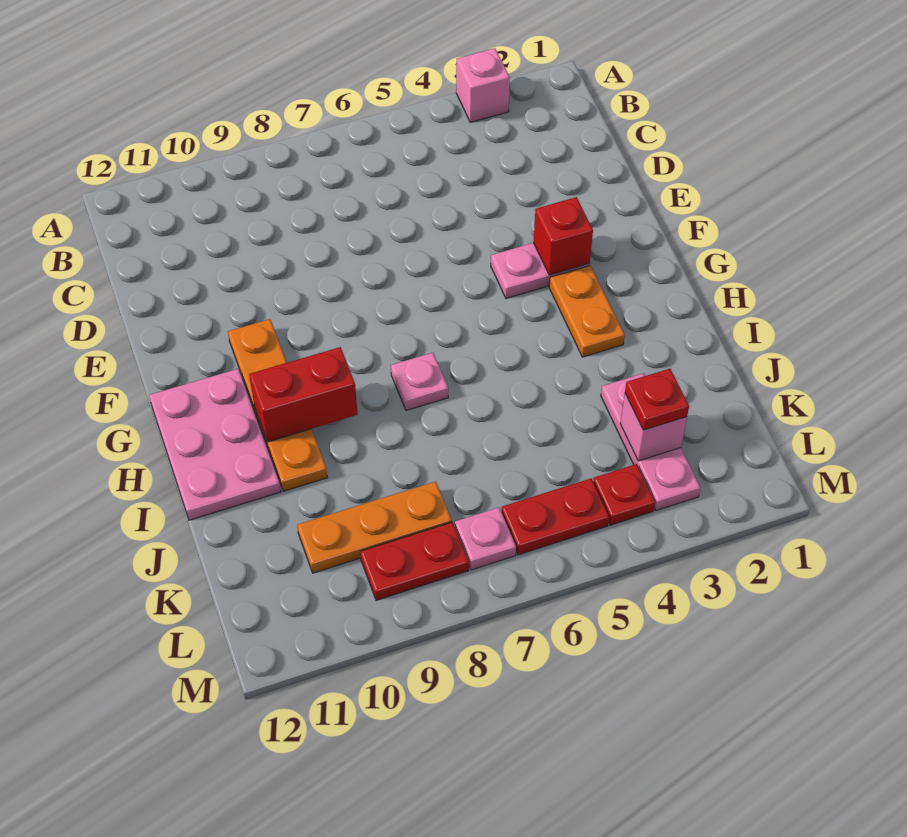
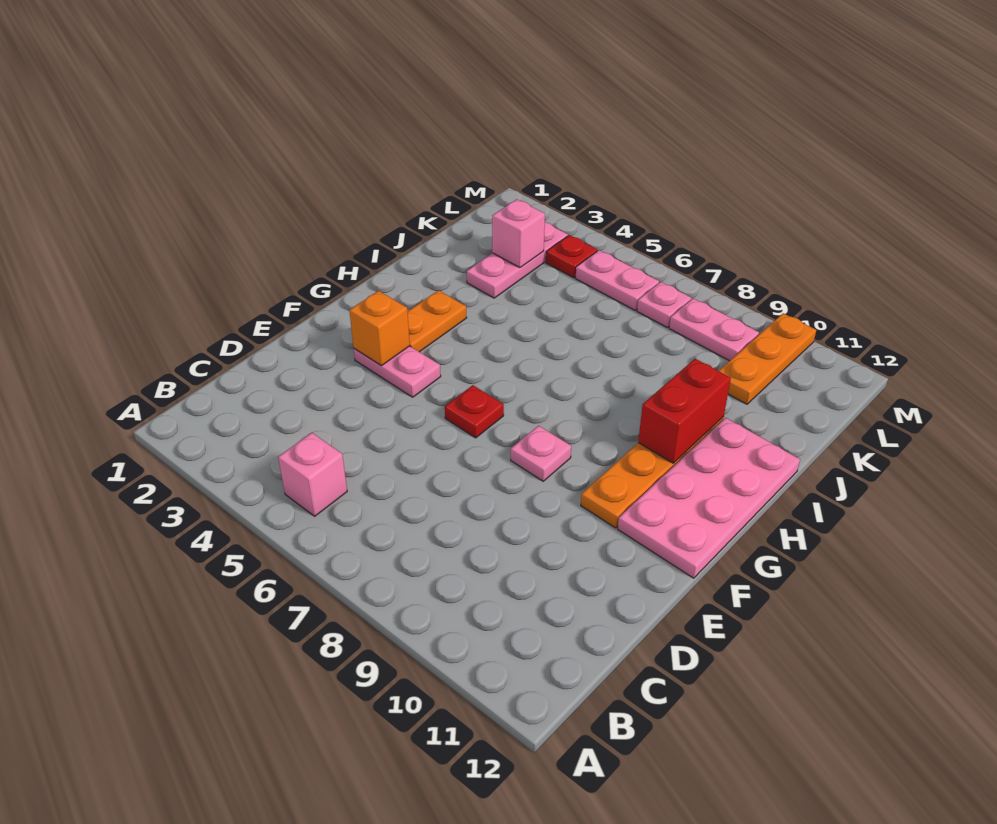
pink brick A3 level 1 -> pink brick B5 level 1
red brick F3 level 2 -> orange brick F3 level 2
pink plate G11:I12 level 1 -> pink plate F11:I12 level 1
pink plate H7 level 1 -> pink plate F8 level 1
red brick H9:H10 level 2 -> red brick H10:I10 level 2
red plate K3 level 3 -> red plate F6 level 1
orange plate K8:K10 level 1 -> orange plate K10:M10 level 1
red plate L5:L6 level 1 -> pink plate L5:L6 level 1
red plate L8:L9 level 1 -> pink plate L8:L9 level 1

